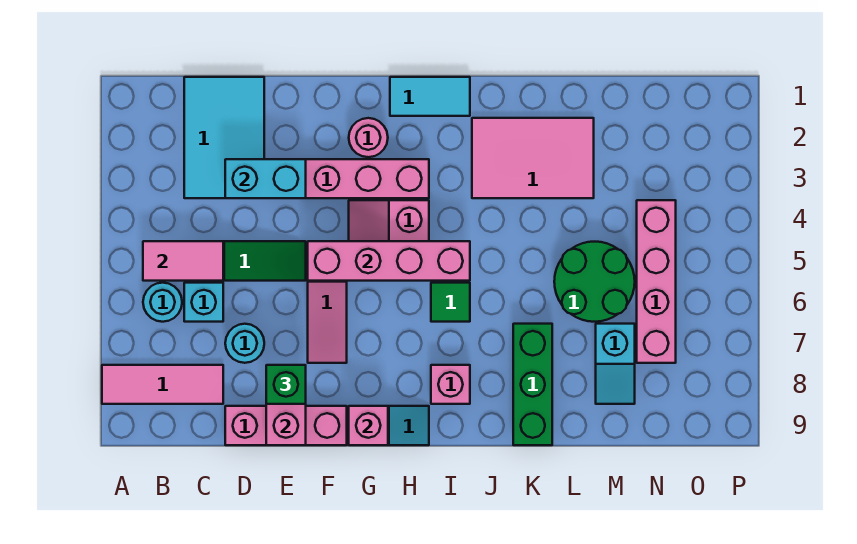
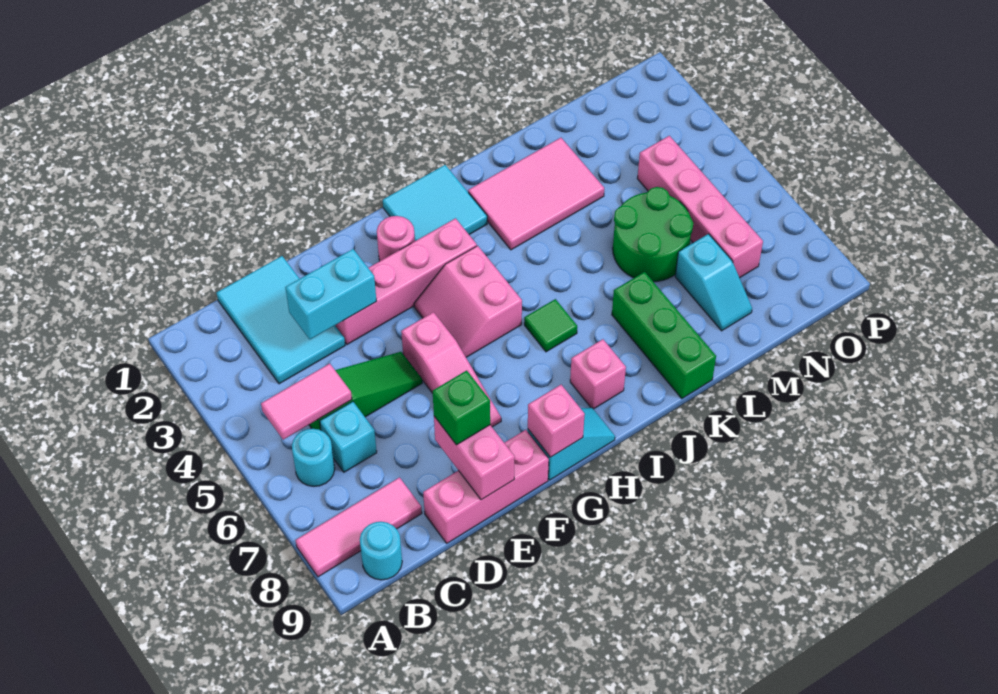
cyan round brick D7 level 1 -> cyan round brick B9 level 1
pink brick F5:I5 level 2 -> none
cyan tile H1:I1 level 1 -> cyan tile H1:I2 level 1

